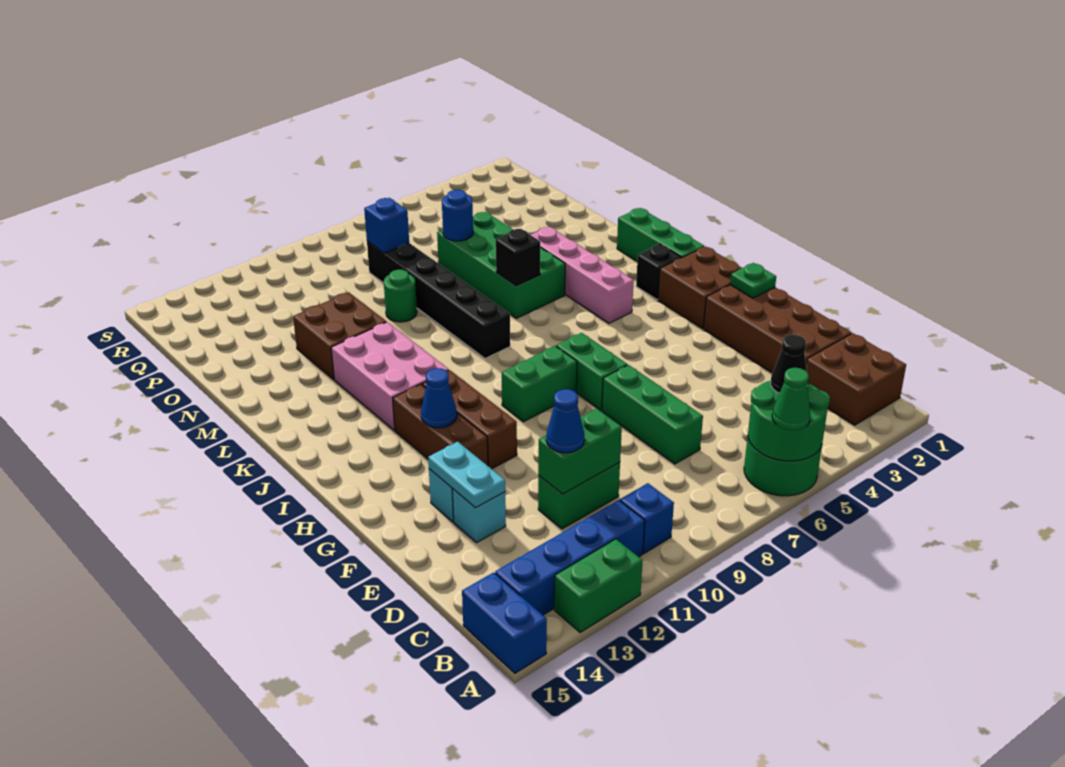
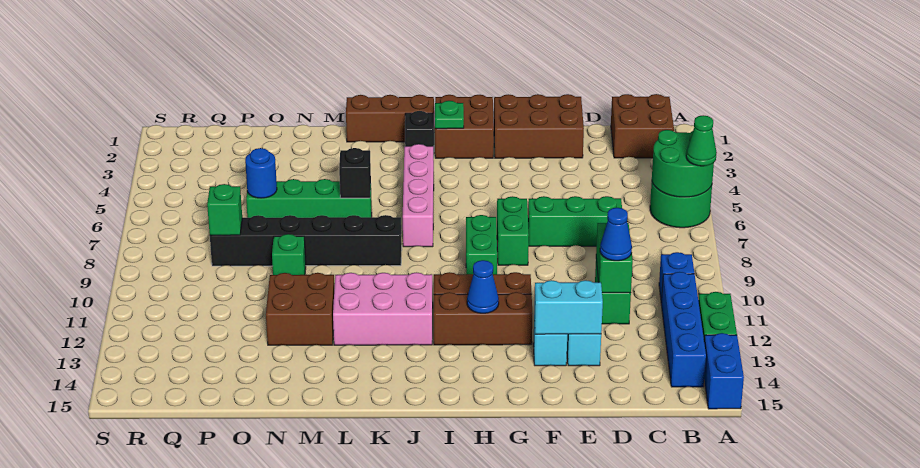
blue brick A15:B15 level 1 -> blue brick A14:A15 level 1
black cone B5 level 3 -> none
brown brick D1:G2 level 1 -> brown brick E1:G2 level 1
cyan plate E13:F13 level 2 -> cyan brick E13:F13 level 2
green plate G1 level 2 -> green plate I2 level 2
green brick G7:H7 level 1 -> green brick G7:G8 level 1
green brick J1:L1 level 1 -> brown brick J1:L1 level 1
pink brick J4:M4 level 1 -> pink brick J4:J7 level 1
green brick L5:O6 level 1 -> green brick L6:O6 level 1
green round brick N9 level 1 -> green brick N9 level 1
blue brick P8 level 2 -> green brick P8 level 2

